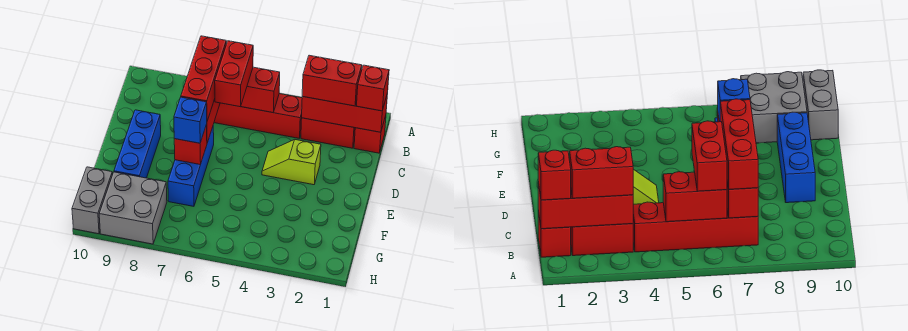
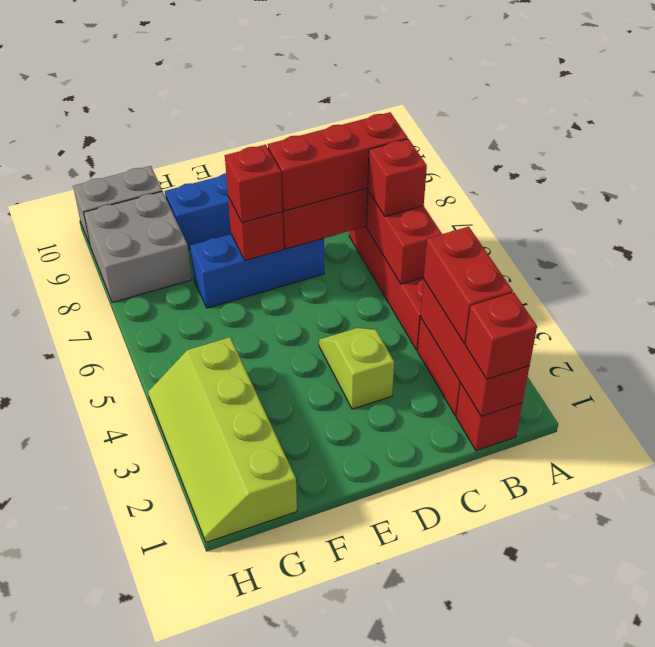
red brick B6:C6 level 3 -> red brick B6 level 3
blue brick E7 level 3 -> red brick E7 level 3
none -> lime slope G1:H4 level 1 top G

